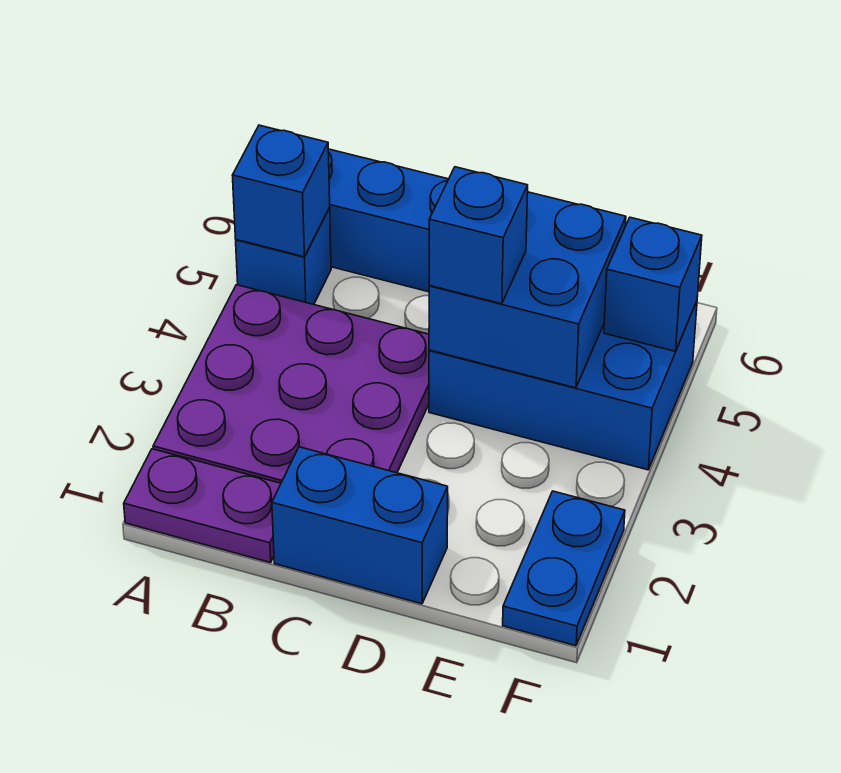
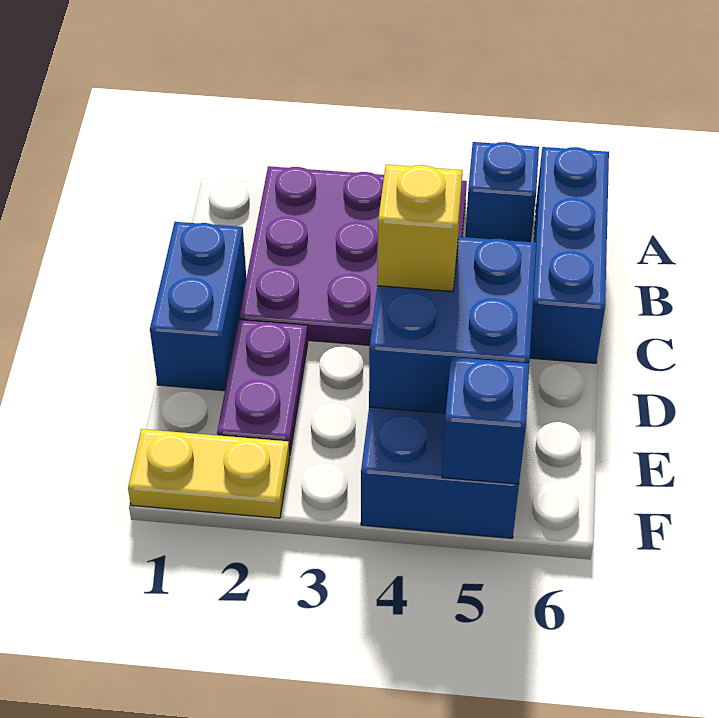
purple plate A1:B1 level 1 -> purple plate D2:E2 level 1
blue brick A5 level 2 -> none
blue brick D4 level 3 -> yellow brick D4 level 3
blue plate F1:F2 level 1 -> yellow plate F1:F2 level 1

